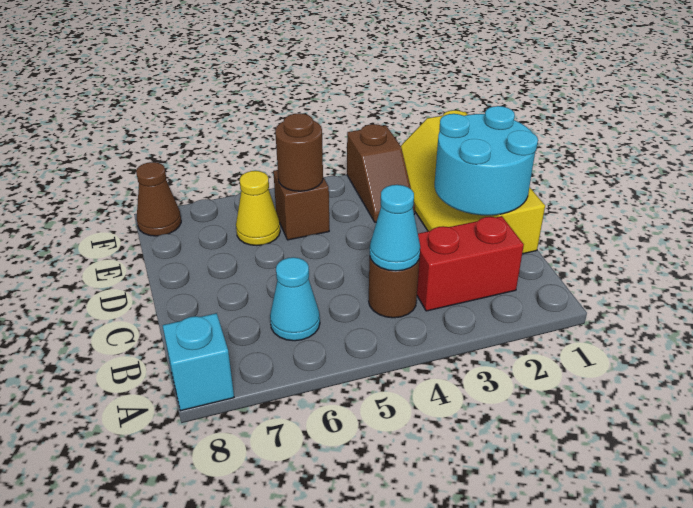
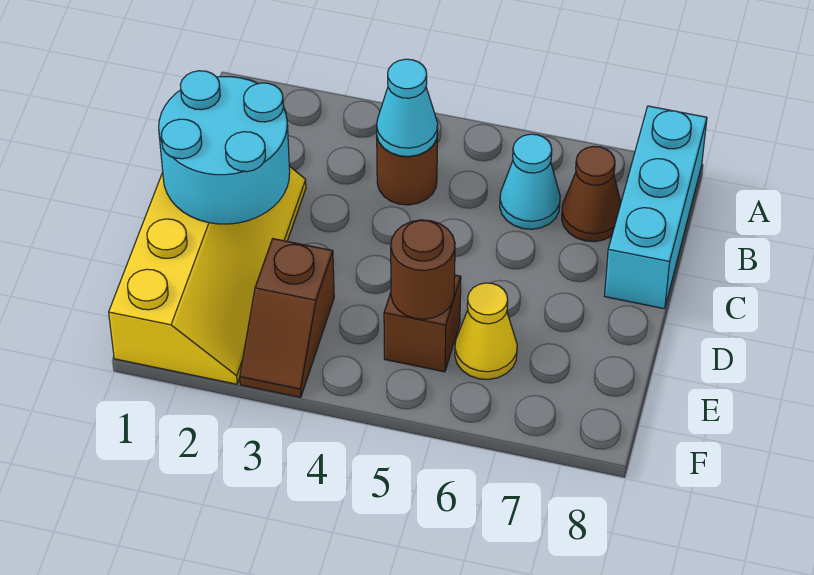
cyan brick A8 level 1 -> cyan brick A8:C8 level 1
red brick B2:B3 level 1 -> none
brown slope E3:F3 level 1 top F -> brown slope E3:F3 level 1 top E
brown cone F8 level 1 -> brown cone B7 level 1

